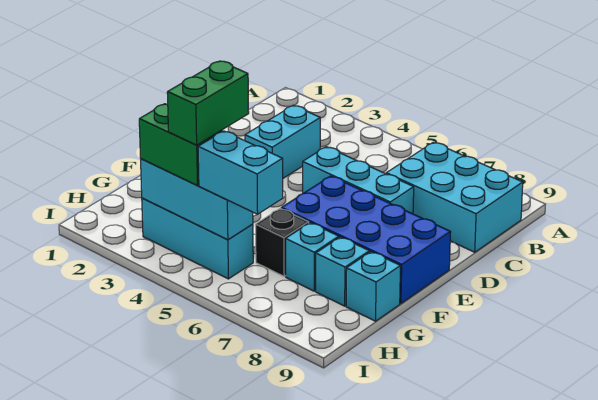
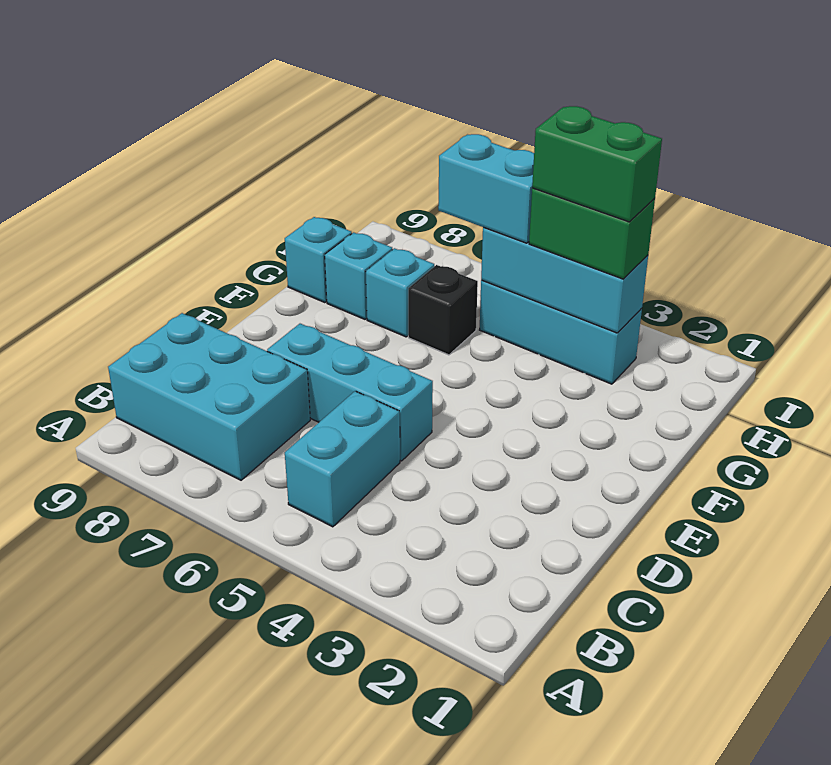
cyan brick C3:D3 level 1 -> cyan brick B5:C5 level 1
blue brick E6:F9 level 1 -> none
green brick G4:H4 level 4 -> green brick H3:H4 level 4

